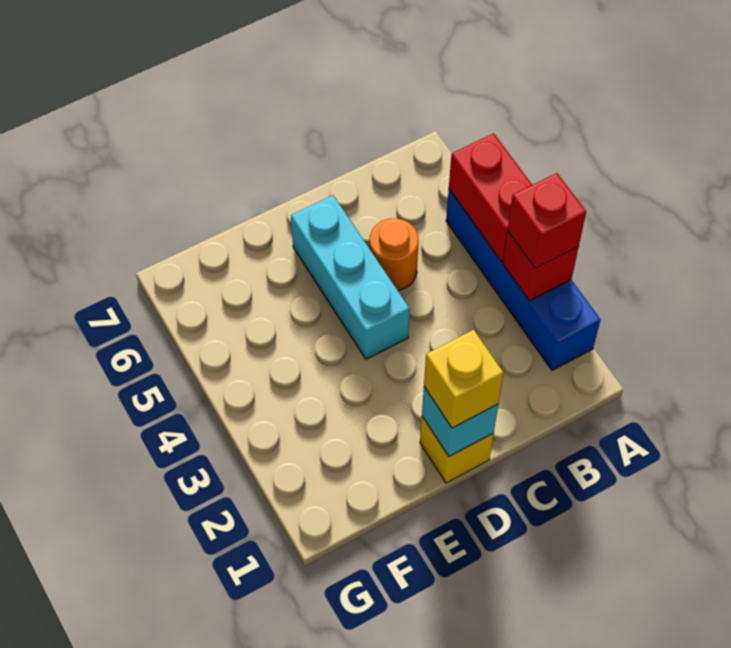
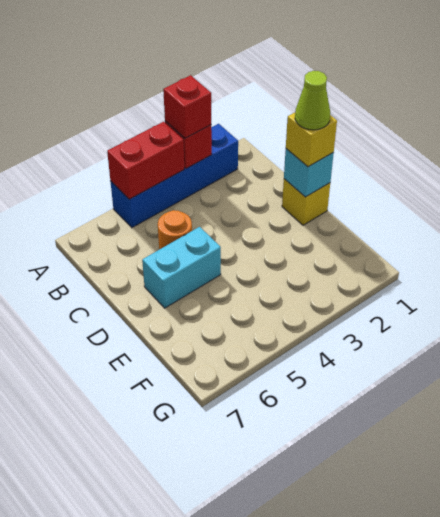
none -> lime cone D1 level 4
cyan brick D4:D6 level 1 -> cyan brick D5:D6 level 1

